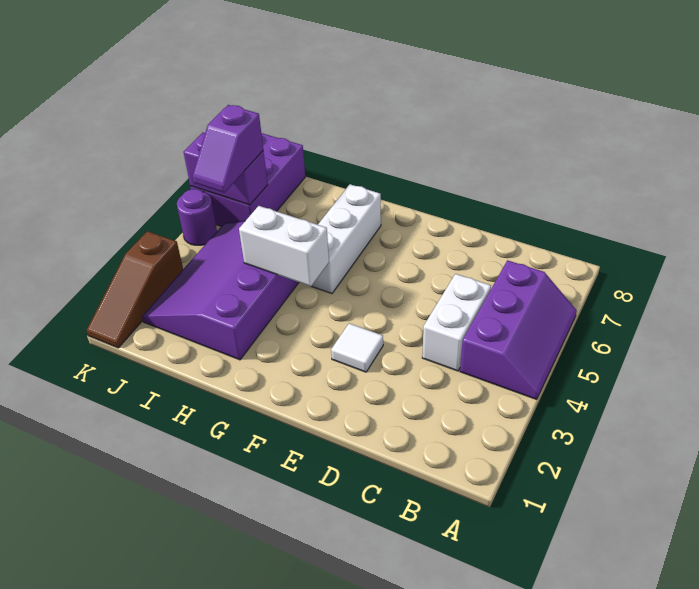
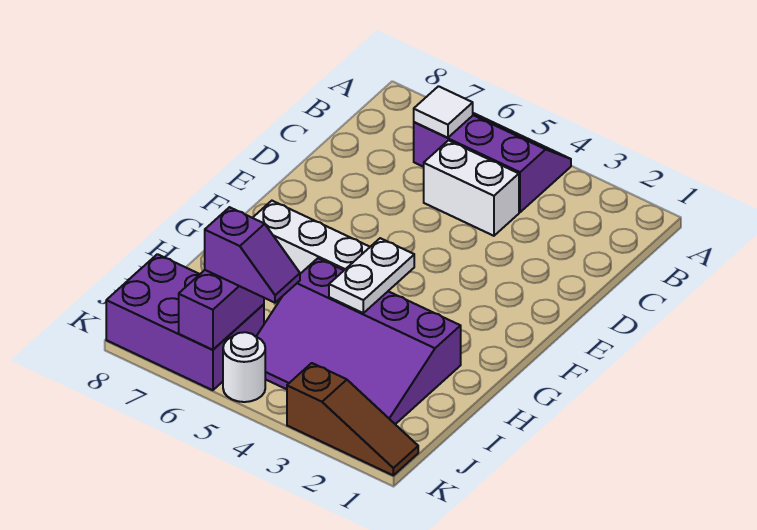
white tile E3 level 1 -> white tile B6 level 2
white brick G4:H4 level 2 -> white plate G4:H4 level 2
purple round brick K5 level 1 -> white round brick K5 level 1

